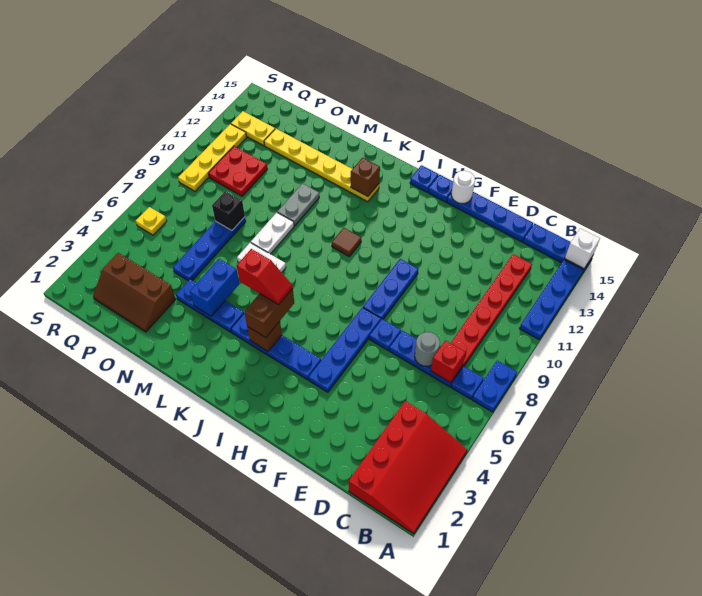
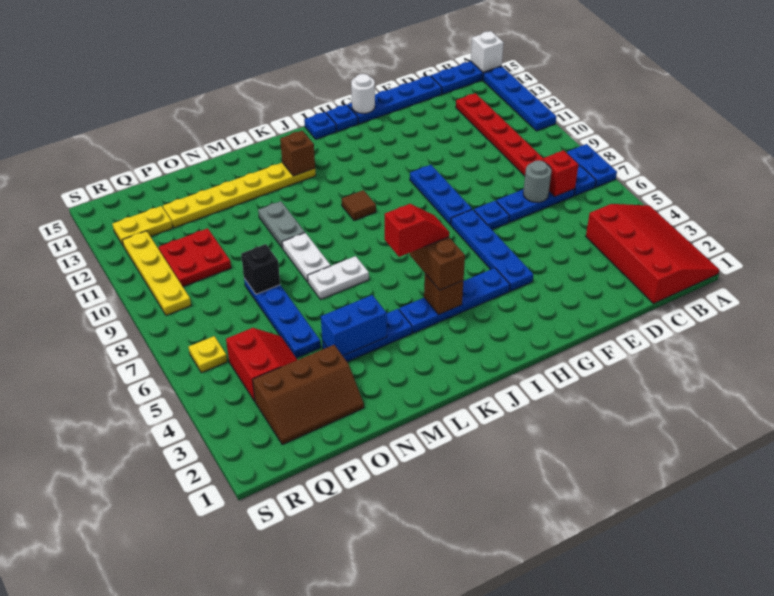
blue brick M4:M5 level 2 -> blue brick M4:N4 level 2
none -> red slope P4:Q5 level 1 top Q

